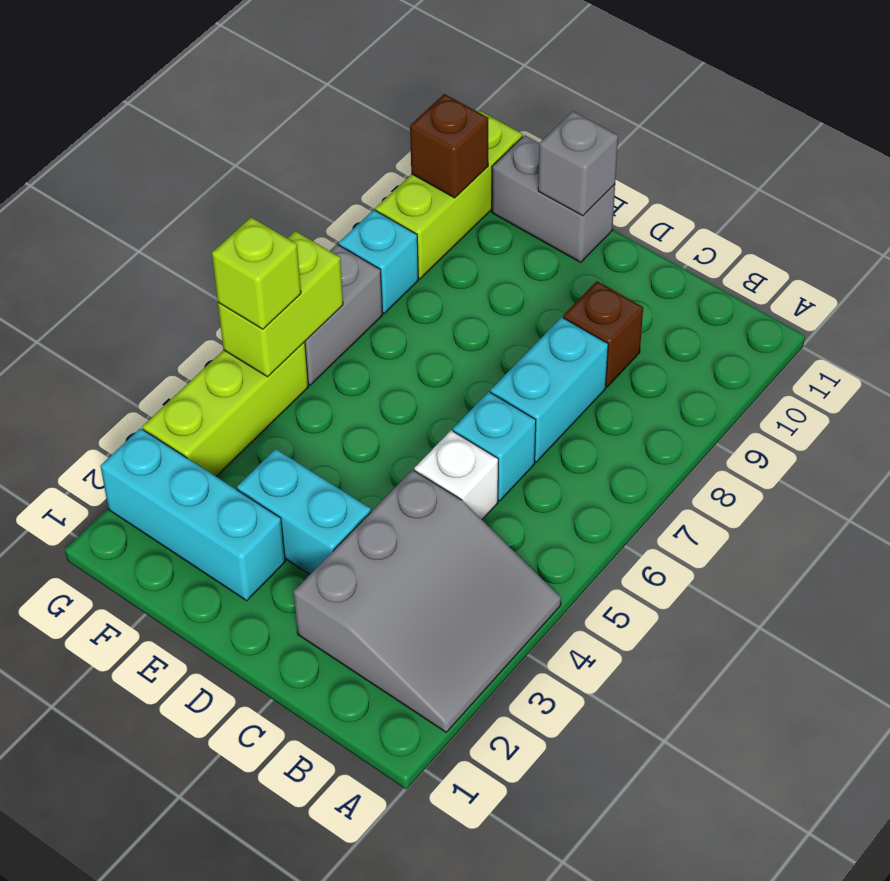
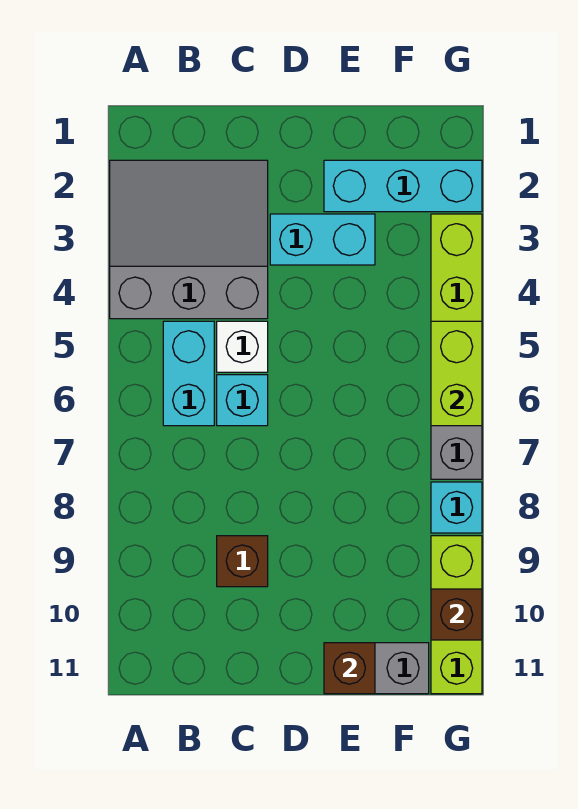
grey slope A2:C4 level 1 top C -> grey slope A2:C4 level 1 top 4
cyan brick C7:C8 level 1 -> cyan brick B5:B6 level 1
grey brick E11 level 2 -> brown brick E11 level 2
lime brick G5 level 3 -> none

